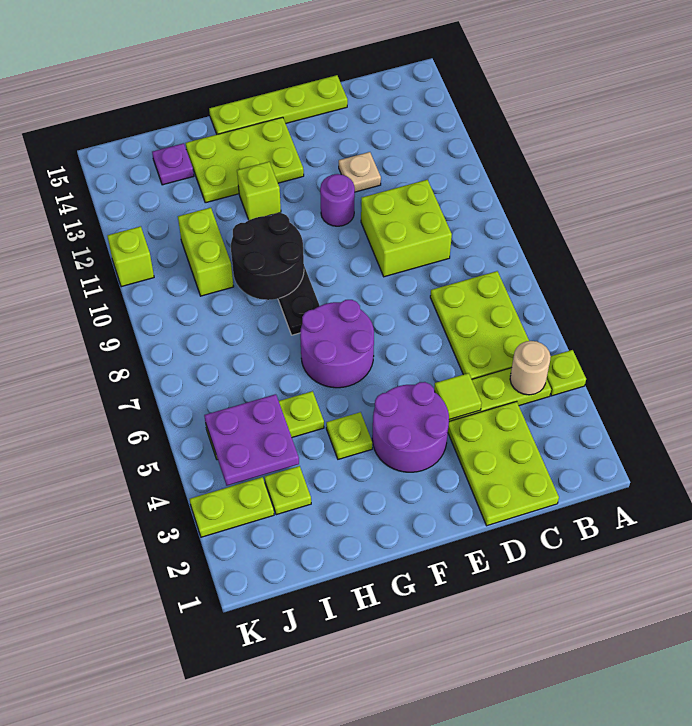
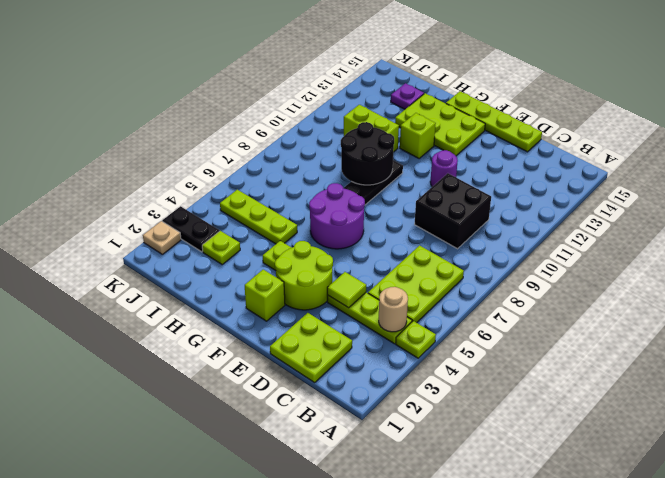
lime plate C1:D3 level 1 -> lime plate C1:D2 level 1
lime brick C9:D10 level 1 -> black brick C9:D10 level 1
tan plate D12 level 1 -> tan plate K2 level 1
purple round brick E3:F4 level 1 -> lime round brick E3:F4 level 1
purple plate I4:J5 level 2 -> none
lime brick I10:I11 level 1 -> lime brick H11:I11 level 1
lime plate J3:K3 level 1 -> black plate J3:K3 level 1
lime brick K11 level 1 -> lime brick F2 level 1

